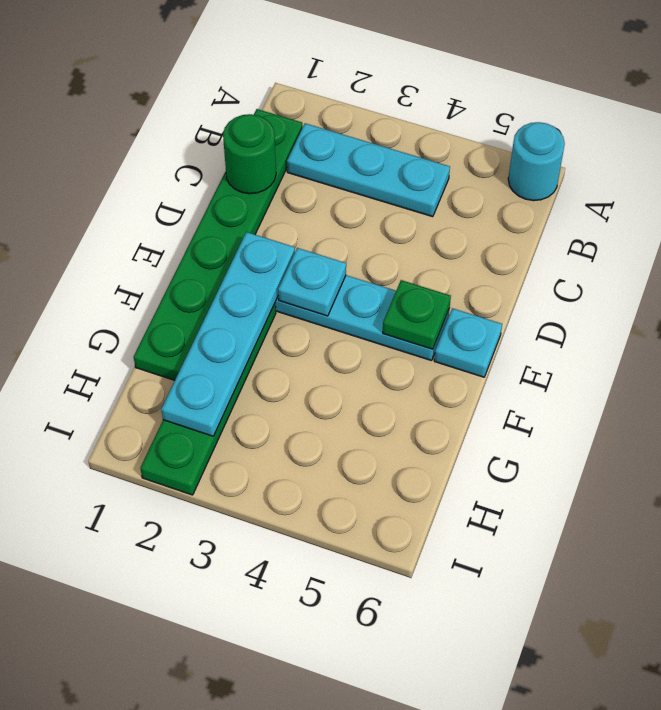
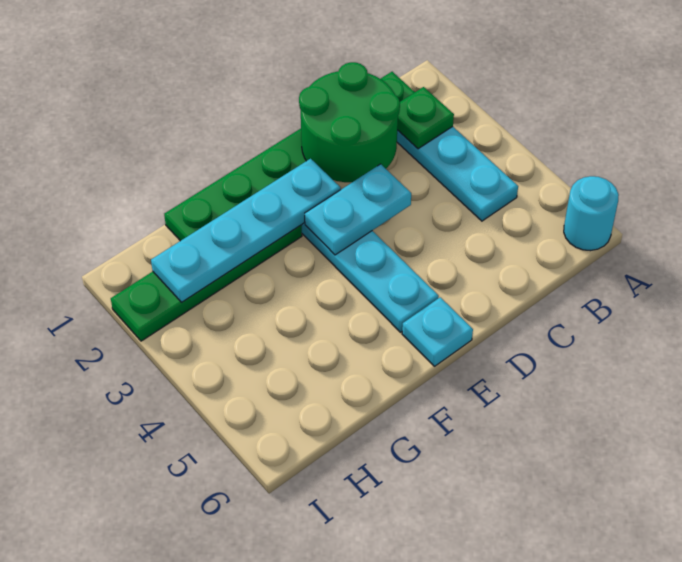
green round brick C1 level 2 -> green round brick C1:D2 level 2
cyan plate E3 level 2 -> cyan plate D3:E3 level 2
green plate E5 level 2 -> green plate B2 level 2

